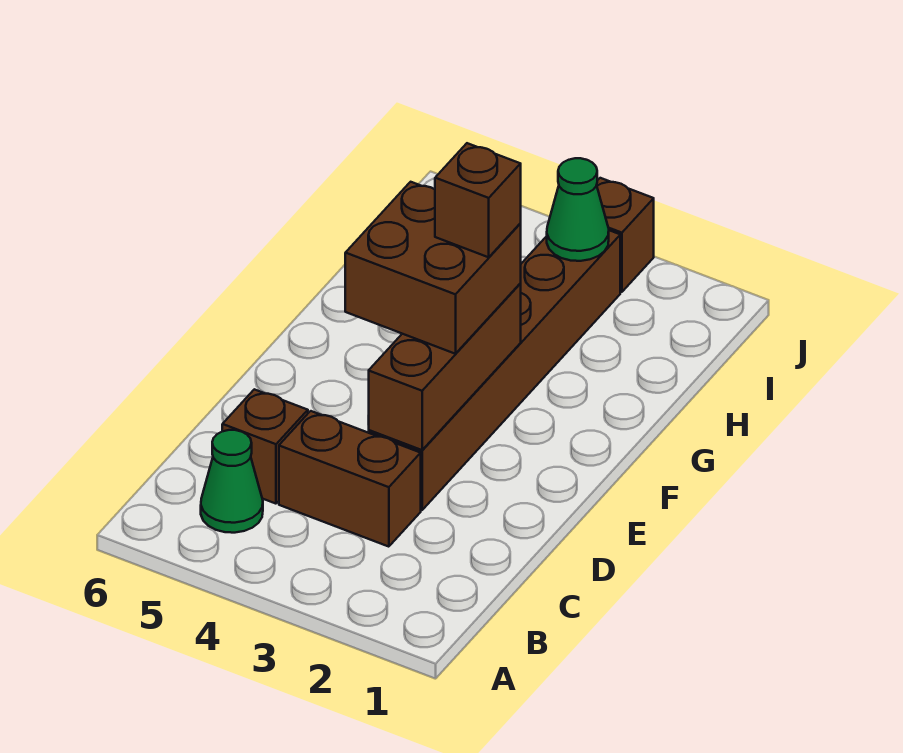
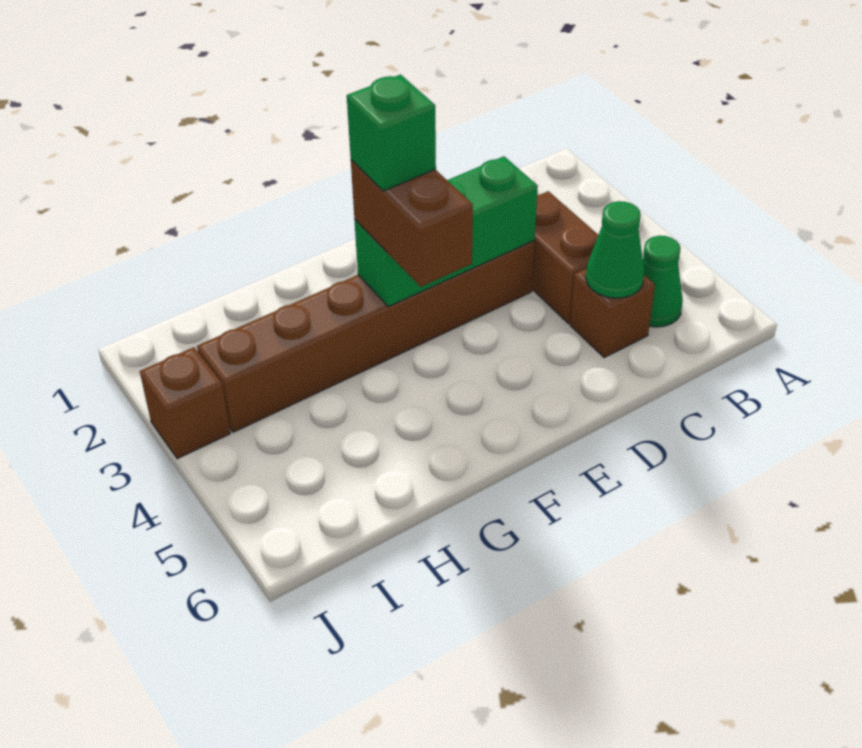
brown brick D3:F3 level 2 -> green brick D3:F3 level 2
brown brick E3:F4 level 3 -> brown brick F3:F4 level 3
brown brick F3 level 4 -> green brick F3 level 4
green cone I3 level 2 -> green cone C5 level 2

